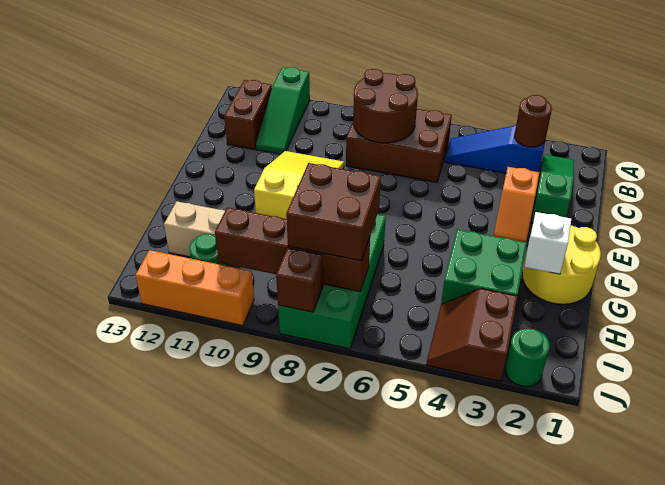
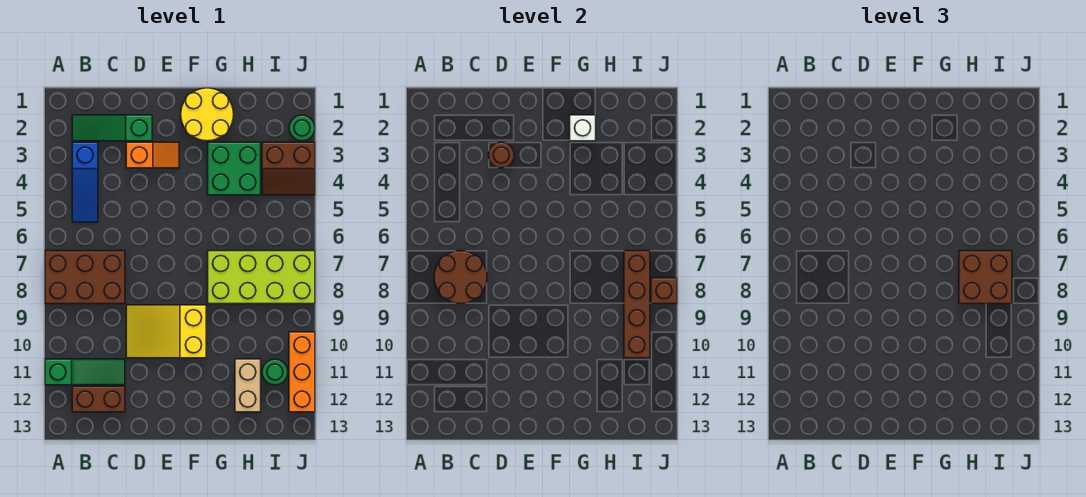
brown round brick B3 level 2 -> brown round brick D3 level 2
brown brick B6:C8 level 1 -> brown brick A7:C8 level 1
green brick G7:J8 level 1 -> lime brick G7:J8 level 1

